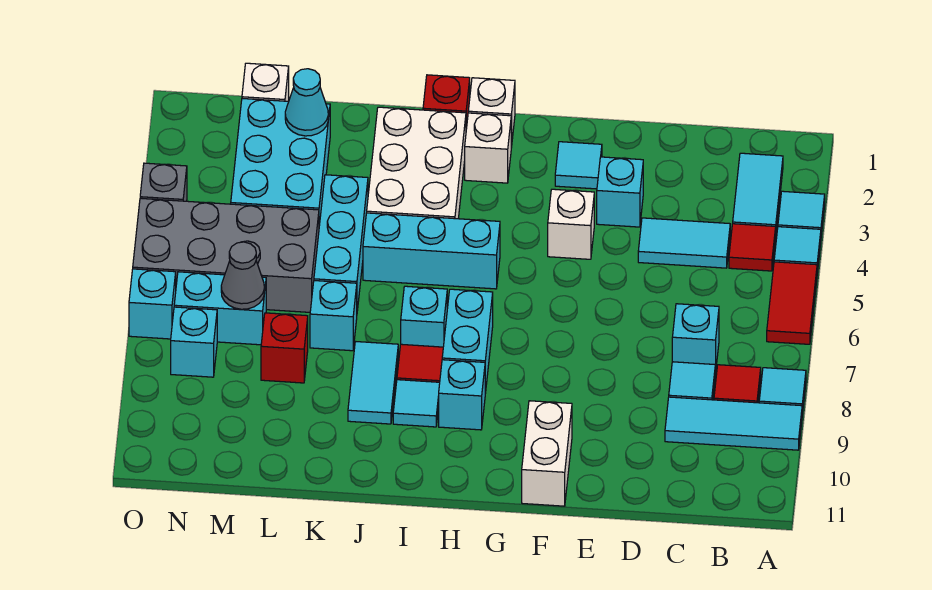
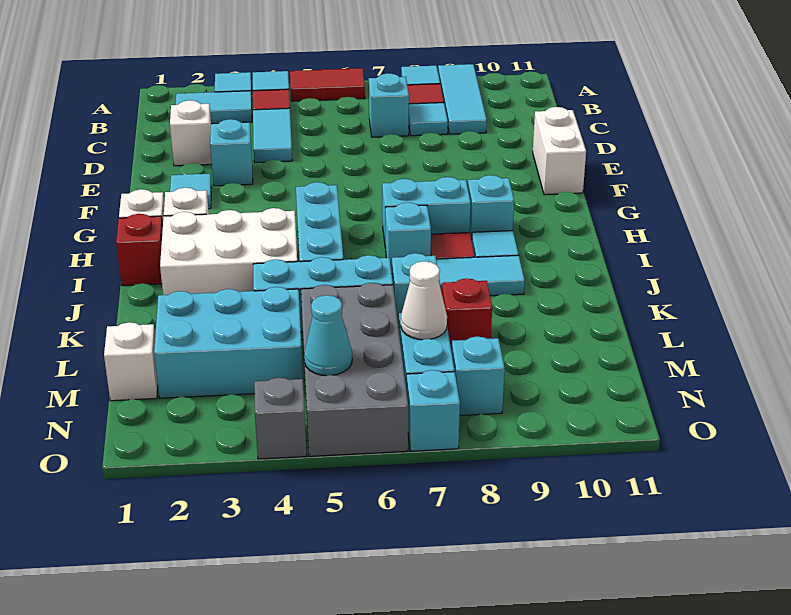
white brick F4 level 1 -> white brick D2 level 1
white brick F10:F11 level 1 -> white brick E11:F11 level 1
cyan cone L2 level 2 -> cyan cone N5 level 2
grey cone M7 level 2 -> white cone M7 level 2

